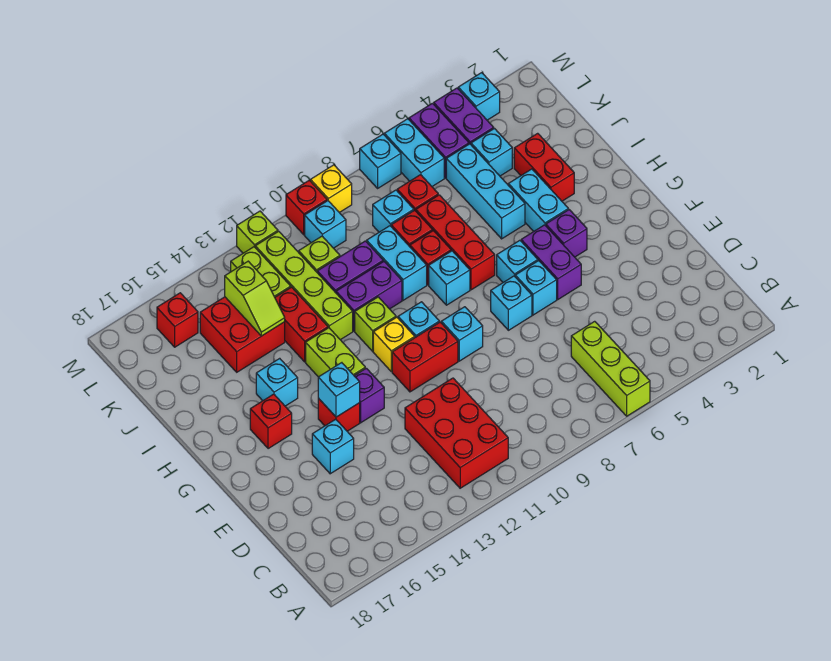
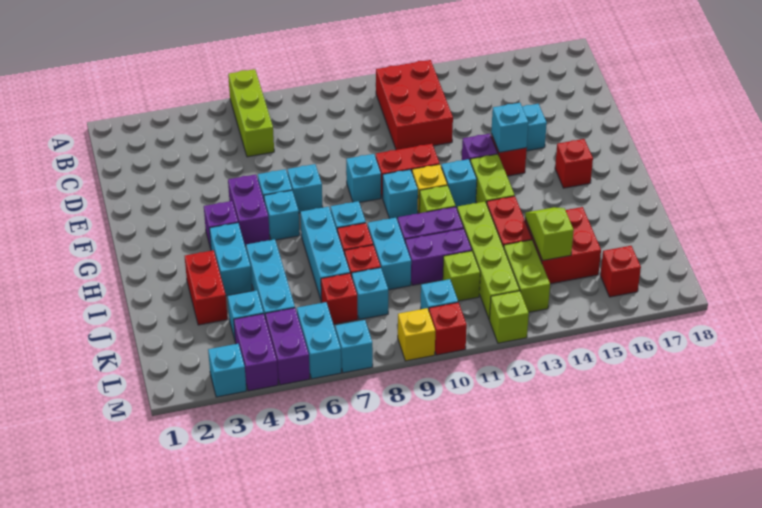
red brick H7:J7 level 1 -> cyan brick H7:J7 level 1
cyan brick H15 level 1 -> cyan brick G12 level 1

